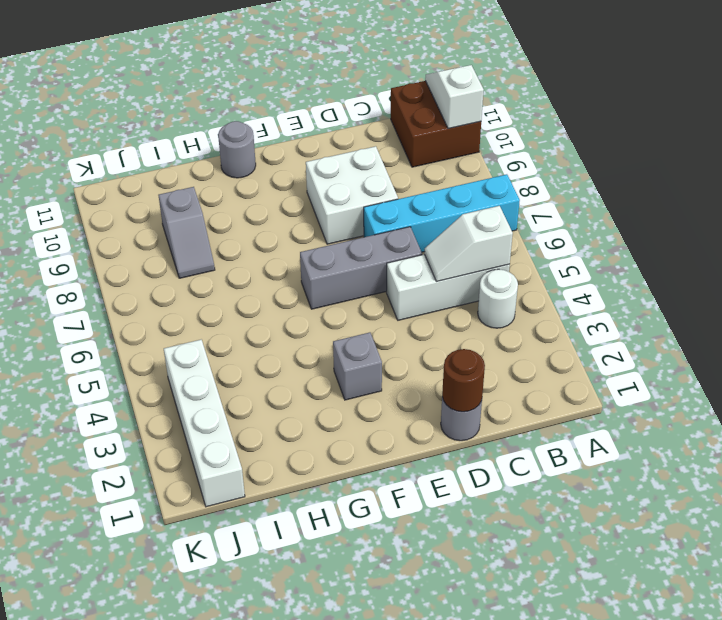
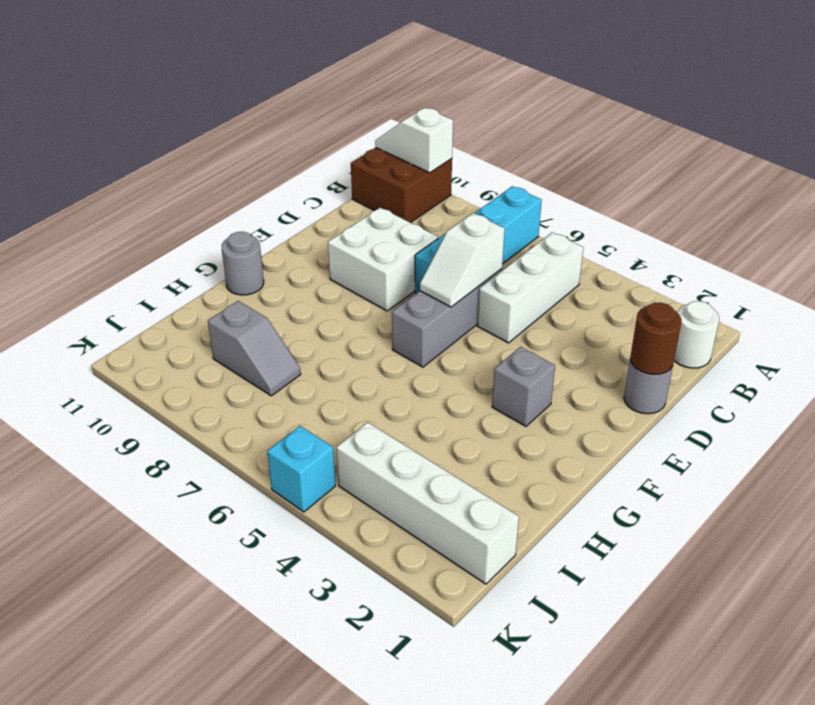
white round brick B4 level 1 -> white round brick B1 level 1
white slope B5:C5 level 2 top B -> white slope D6:E6 level 2 top D
none -> cyan brick K5 level 1

